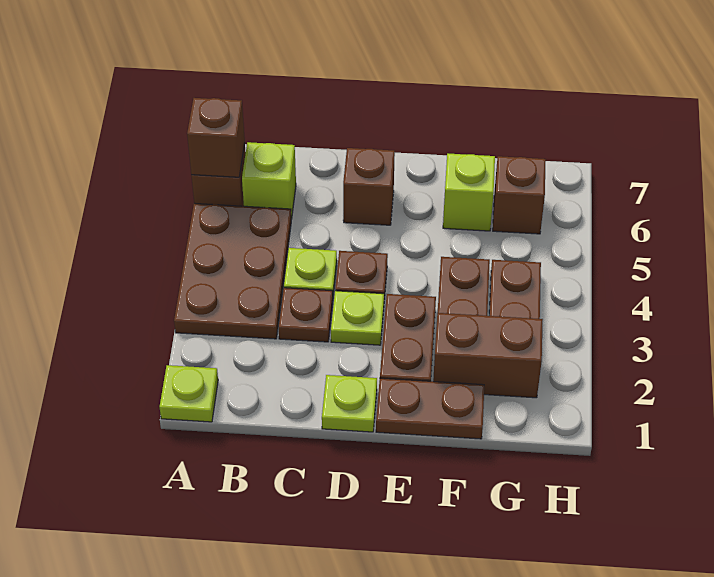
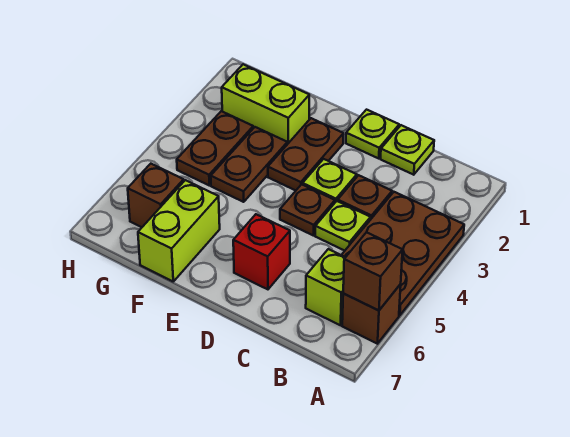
lime plate A1 level 1 -> lime plate C1 level 1
brown brick D6 level 1 -> red brick D6 level 1
brown plate E1:F1 level 1 -> none
brown brick F2:G2 level 1 -> lime brick F2:G2 level 1
lime brick F6 level 1 -> lime brick F6:F7 level 1

